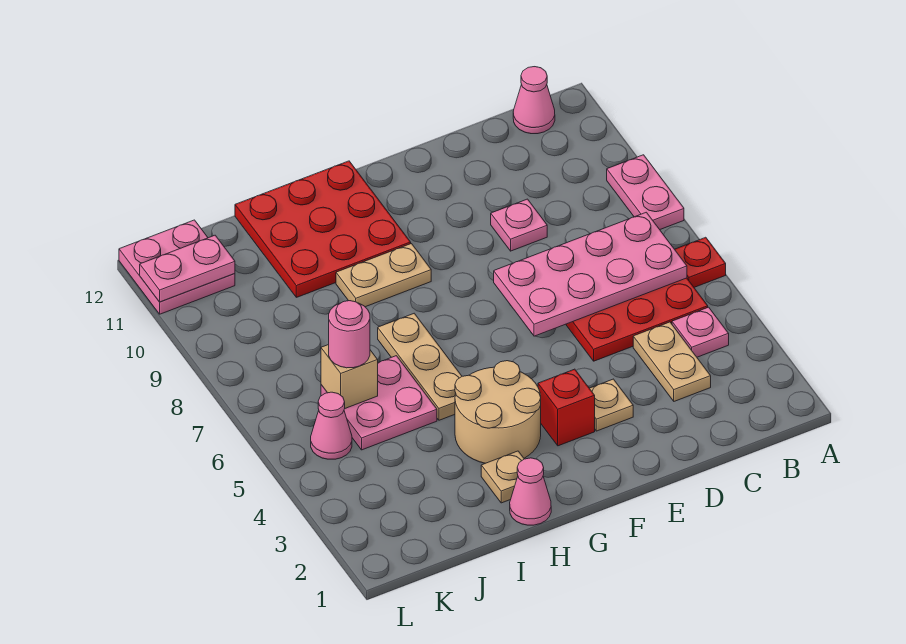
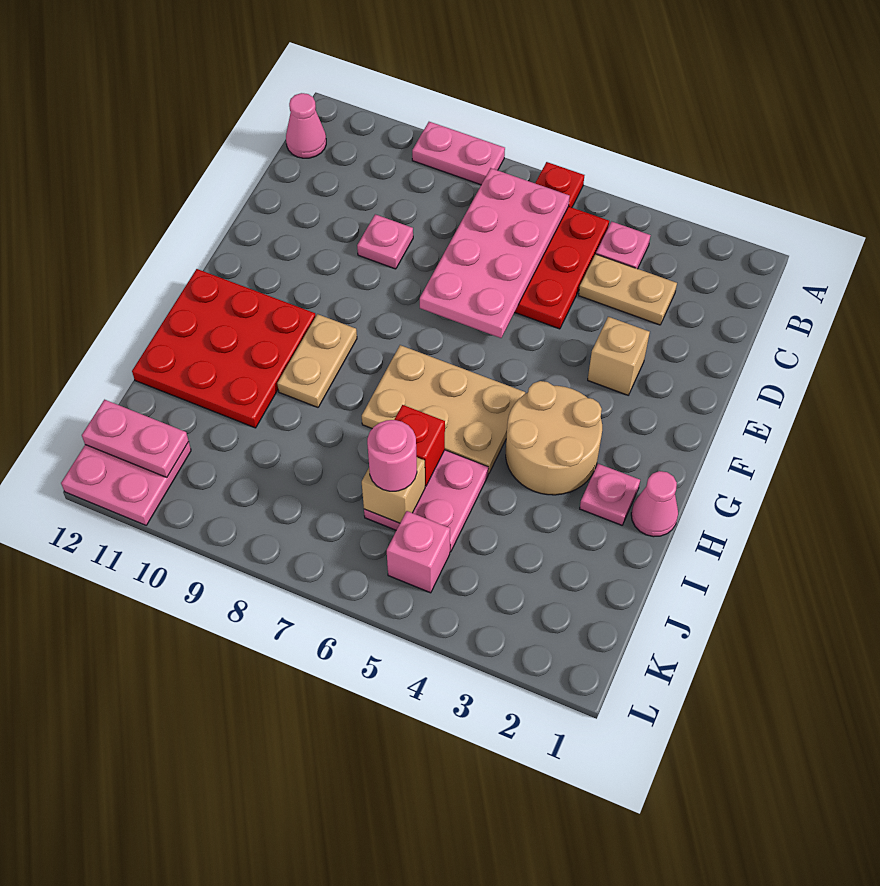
tan plate E3 level 1 -> tan brick E3 level 1
red brick F3 level 1 -> red brick I6 level 2
tan plate H2 level 1 -> pink plate H2 level 1
tan plate H5:H7 level 1 -> tan plate G5:H7 level 1
pink cone K5 level 1 -> pink brick K5 level 1
pink plate K11:L11 level 2 -> pink plate K11:K12 level 2

